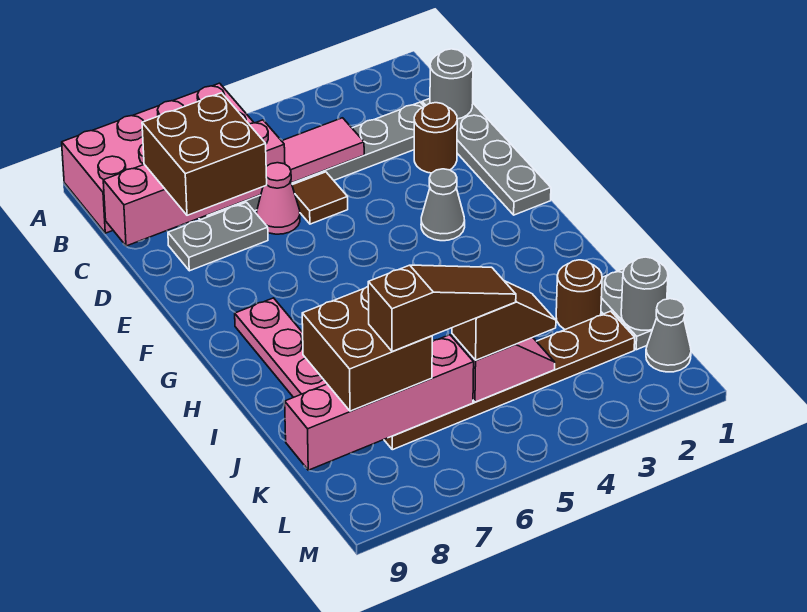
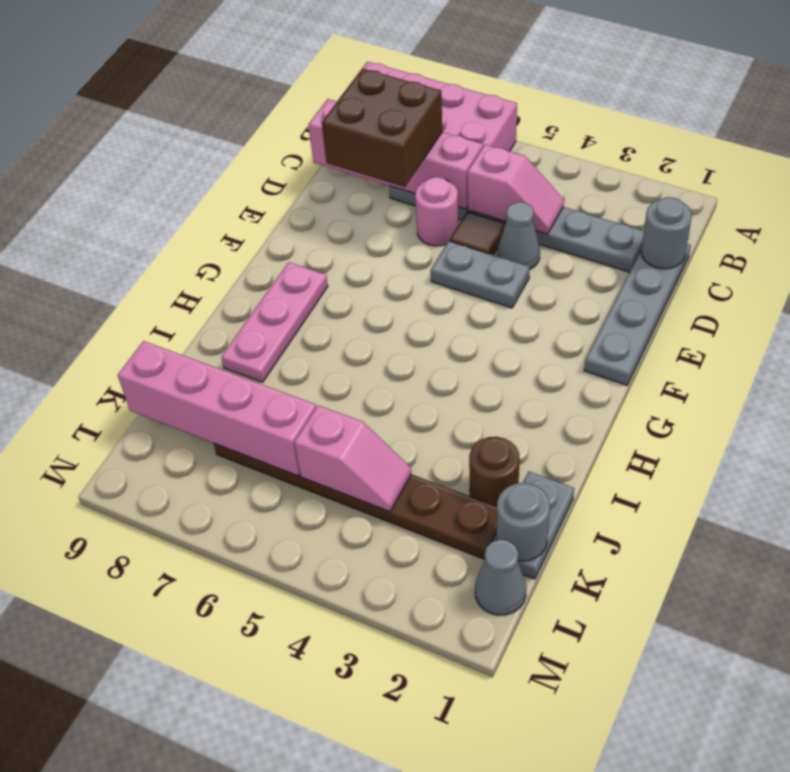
pink tile C4:C5 level 2 -> pink slope C4:C5 level 2 top 5
brown round brick D2 level 1 -> none
pink cone D6 level 1 -> pink round brick D6 level 1
grey plate D7:D8 level 1 -> grey plate E4:E5 level 1
grey cone F3 level 1 -> grey cone D4 level 1
brown brick J7:K8 level 3 -> none
brown slope K4:K5 level 3 top 5 -> none
brown slope K5:K7 level 4 top 7 -> none

